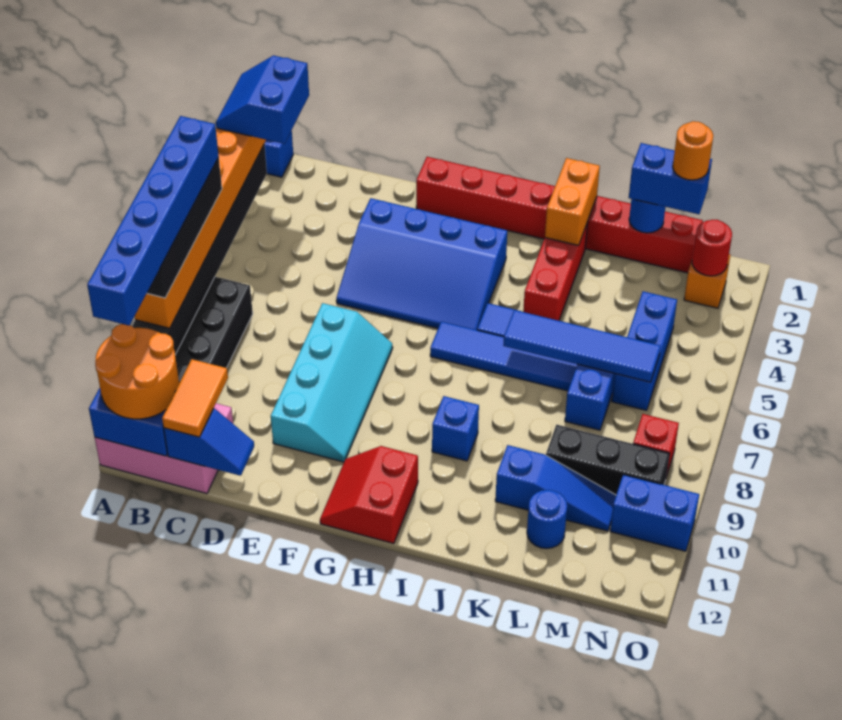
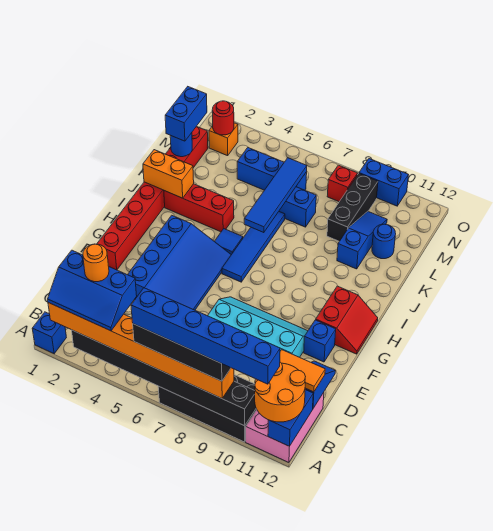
blue slope A2:B3 level 4 top B -> blue slope A2:B4 level 4 top B
red slope G11:H12 level 1 top H -> red slope G11:H12 level 1 top 11
blue brick I9 level 1 -> blue brick F11 level 1
orange round brick M1 level 4 -> orange round brick B3 level 5
blue brick N10:O10 level 1 -> blue brick O9:O10 level 1

